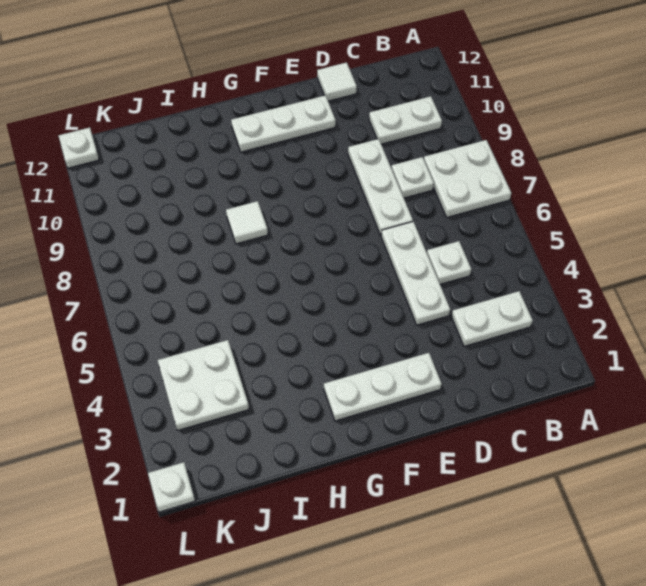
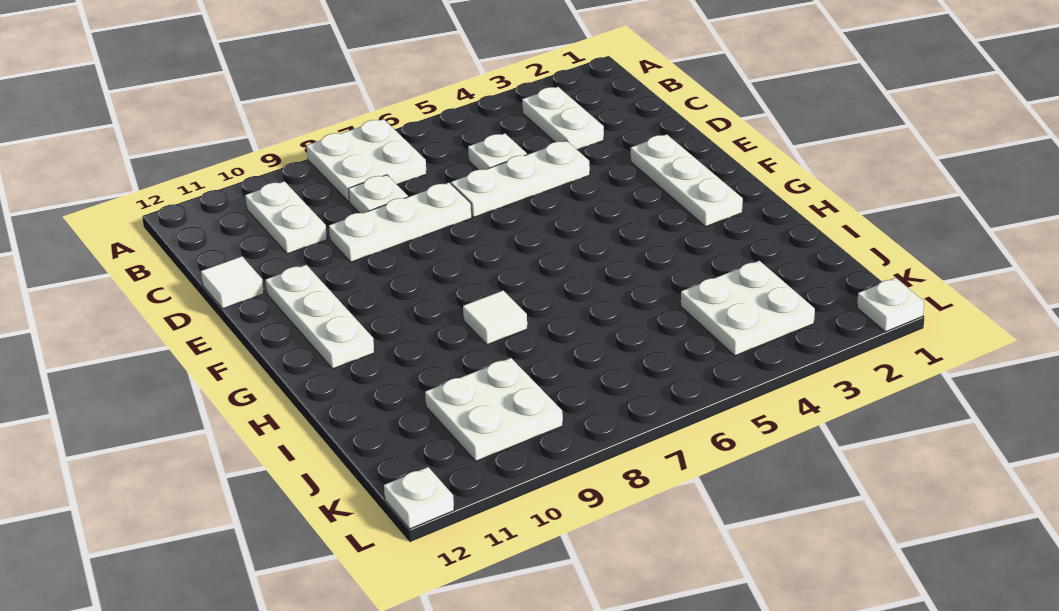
none -> white plate J9:K10 level 1

